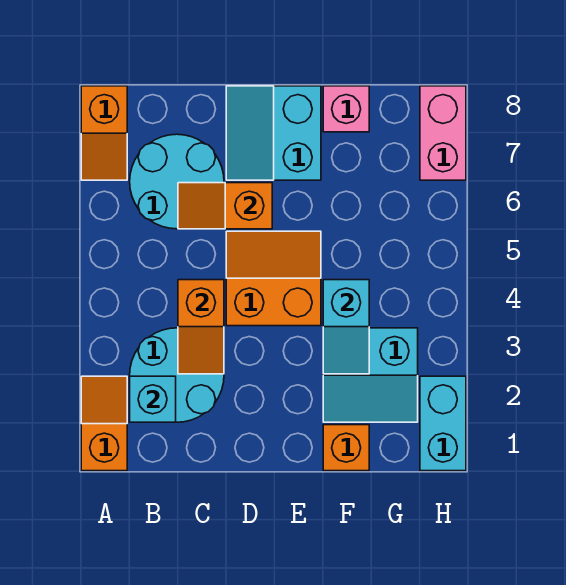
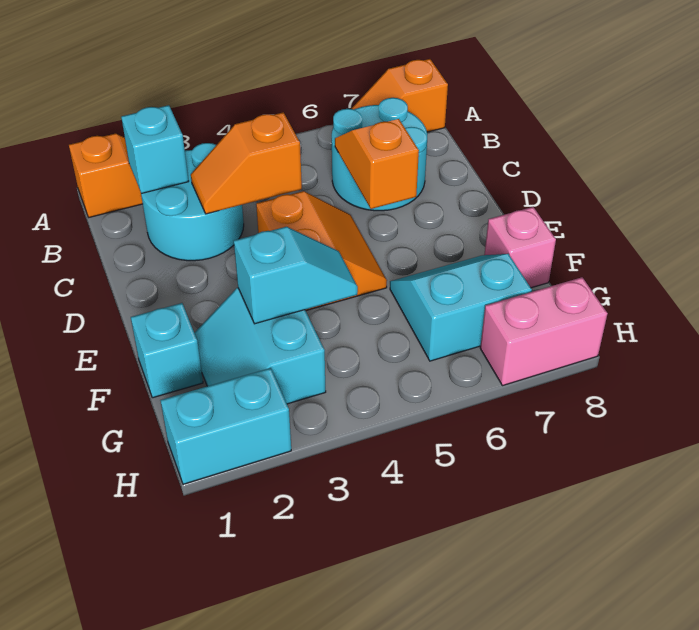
cyan slope D7:E8 level 1 top E -> cyan slope F6:G7 level 1 top G
orange brick F1 level 1 -> cyan brick F1 level 1
cyan slope F3:F4 level 2 top 4 -> cyan slope F3:F4 level 2 top 3

